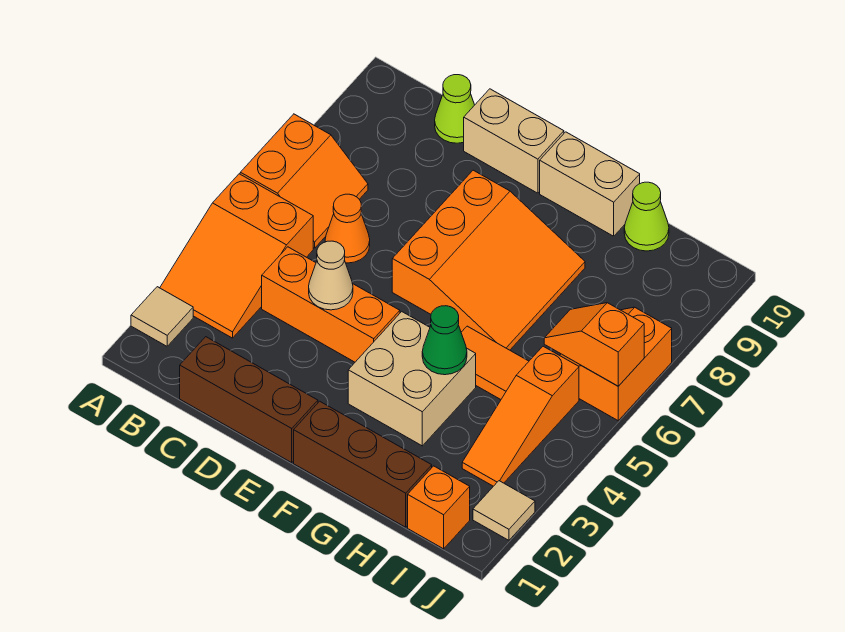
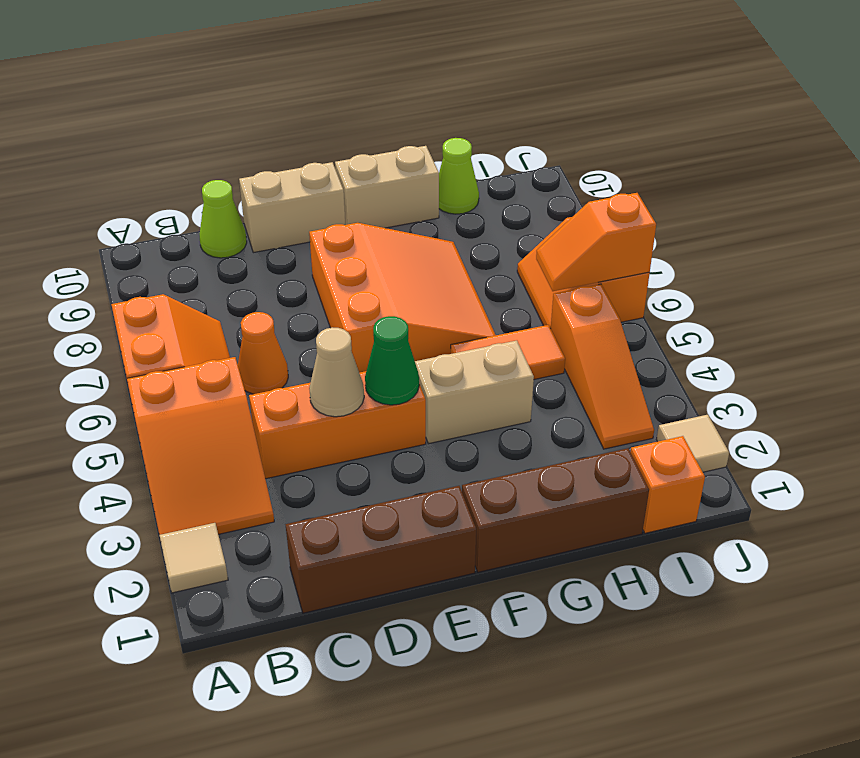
tan brick F3:G4 level 1 -> tan brick F4:G4 level 1
green cone G4 level 2 -> green cone E4 level 2

